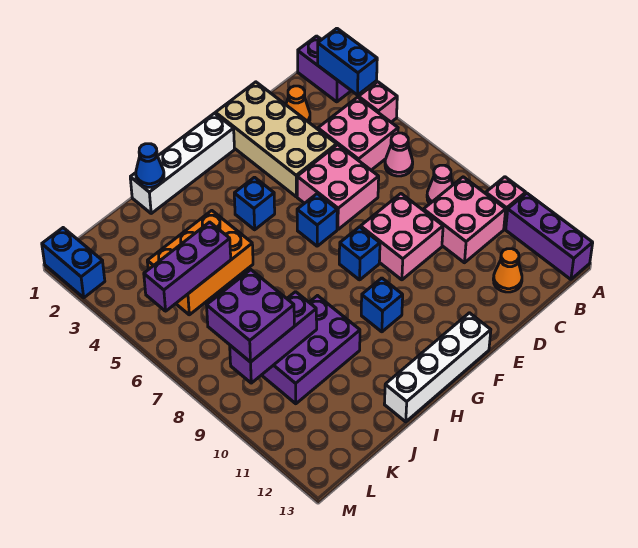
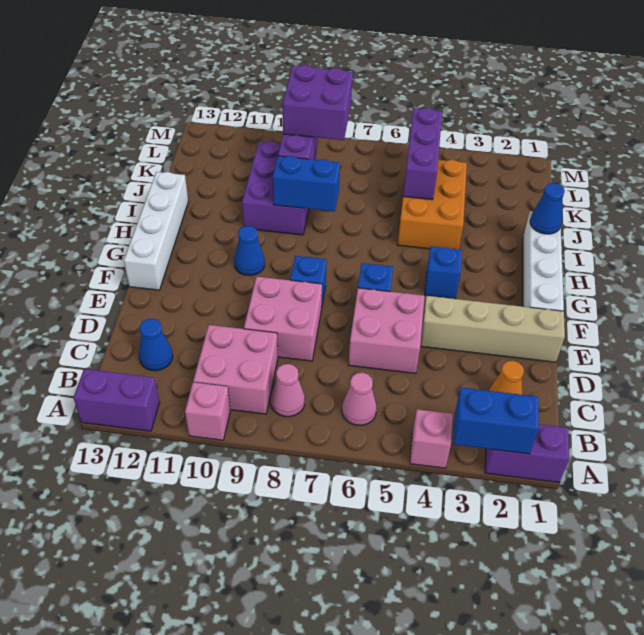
purple brick A11:A13 level 1 -> purple brick A12:A13 level 1
pink brick B4:C5 level 1 -> none
orange cone C12 level 1 -> blue cone C12 level 1
tan brick D1:E4 level 1 -> tan brick E1:E4 level 1
blue brick G10 level 1 -> blue cone G10 level 1
blue brick M1:M2 level 1 -> blue brick I8:I9 level 2

